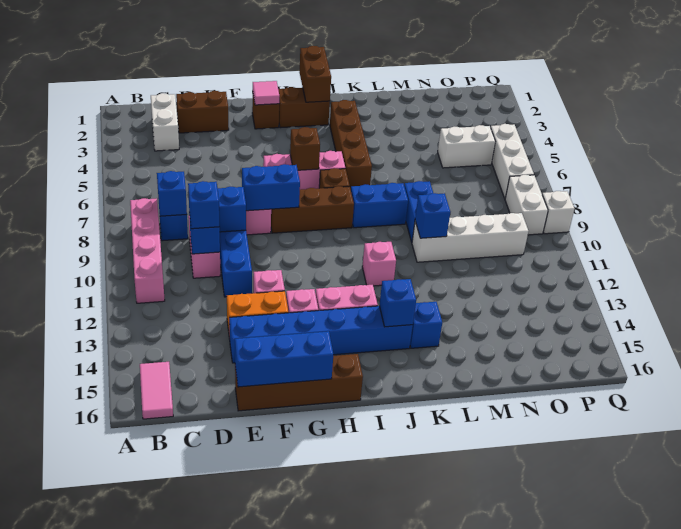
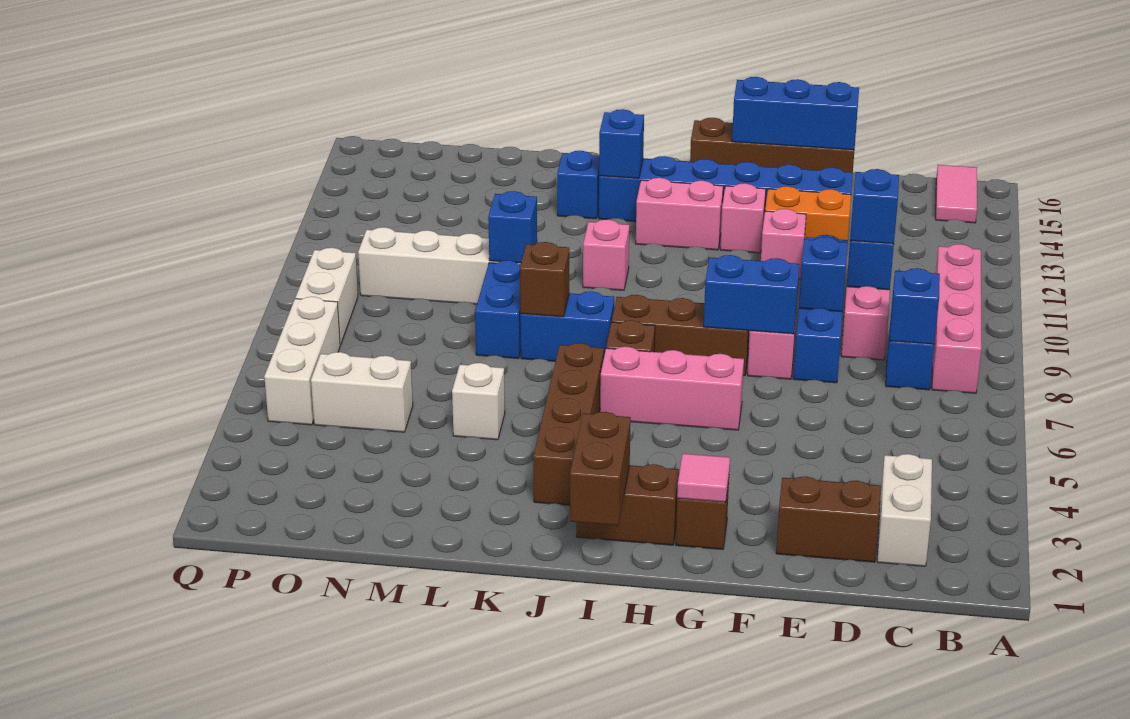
brown brick H6 level 2 -> brown brick K8 level 2
white brick Q9 level 1 -> white brick L5 level 1

